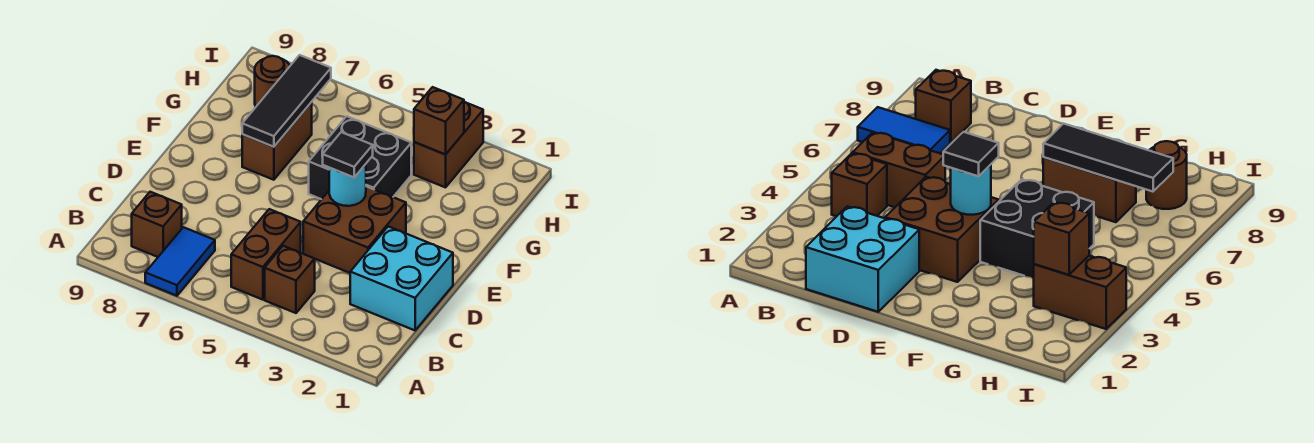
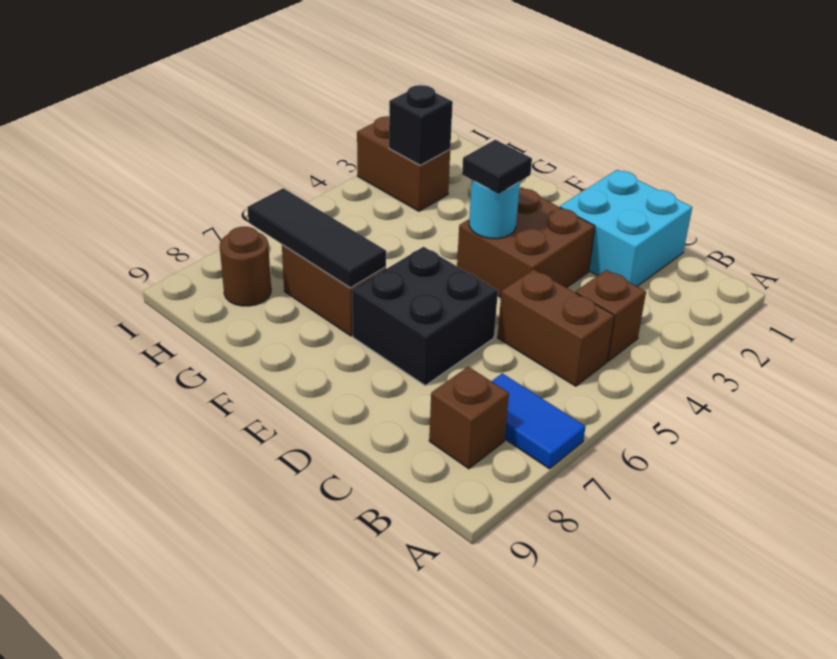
black brick F4:G5 level 1 -> black brick D6:E7 level 1
brown brick H3 level 2 -> black brick H3 level 2

